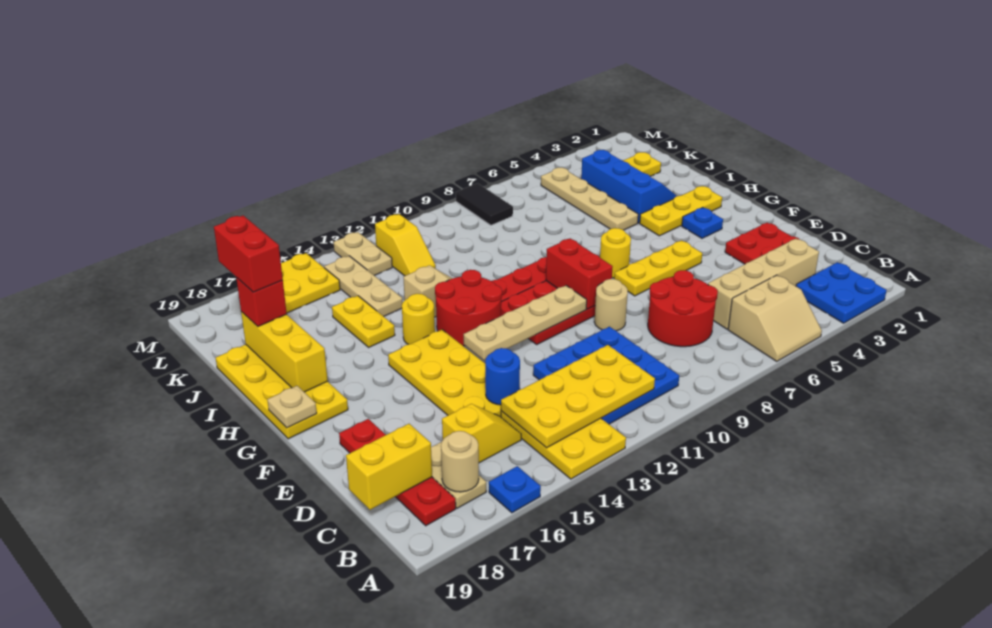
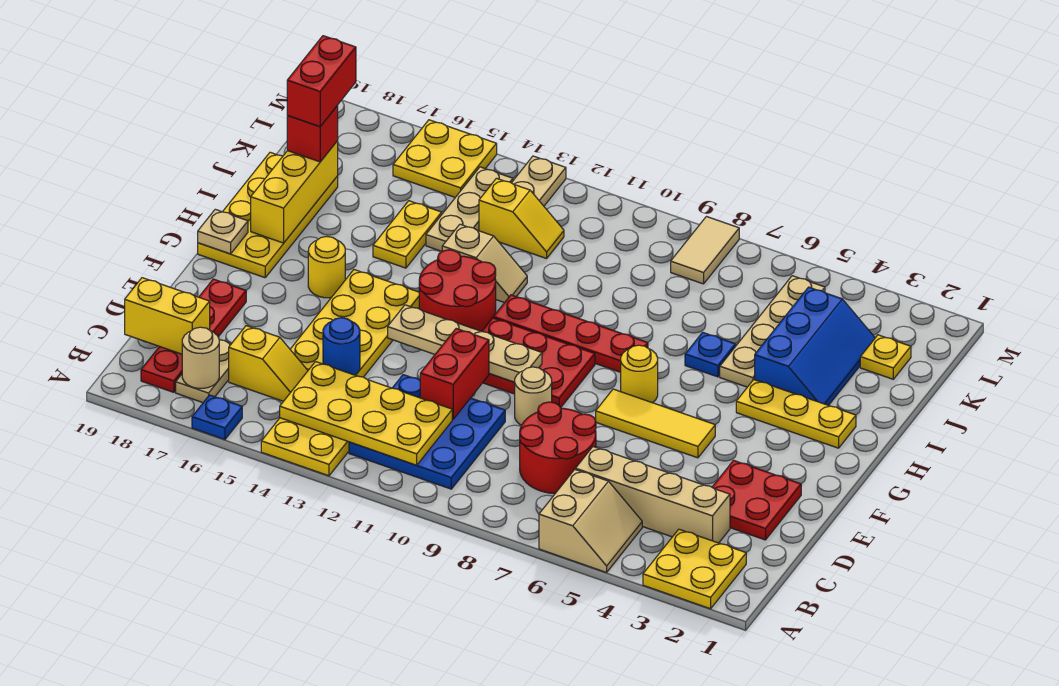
blue plate A2:B3 level 1 -> yellow plate A2:B3 level 1
tan slope A5:B6 level 1 top B -> tan slope A5:B6 level 1 top 6
yellow plate F5:F7 level 1 -> yellow tile F5:F7 level 1
red brick F9:G9 level 2 -> red brick D11:E11 level 2
blue plate G3 level 1 -> blue plate I6 level 1
yellow round brick H14 level 1 -> yellow round brick G16 level 1
yellow slope K12:L12 level 1 top L -> yellow slope K12:K13 level 1 top 13
black tile L8:M8 level 1 -> tan tile L8:M8 level 1

